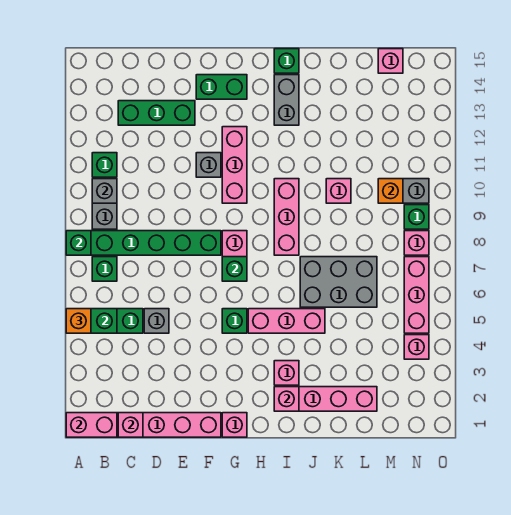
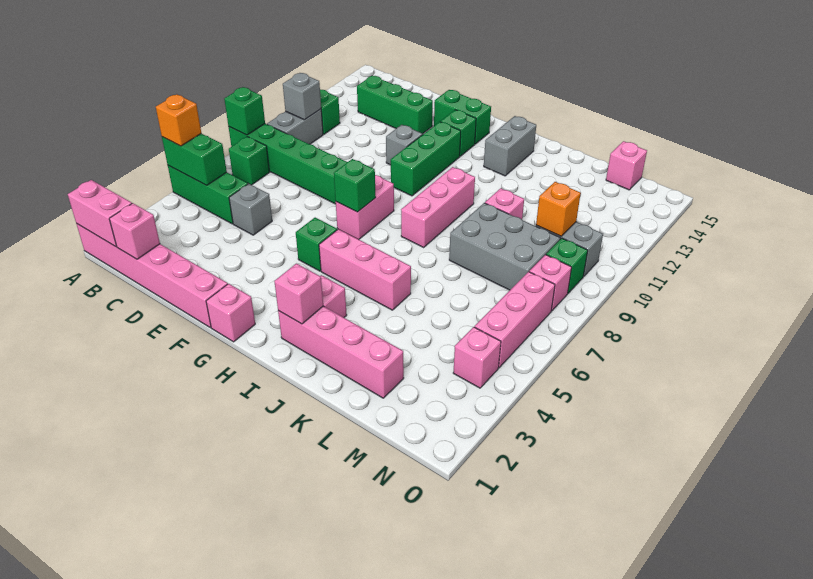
pink brick G10:G12 level 1 -> green brick G10:G12 level 1
green brick I15 level 1 -> green brick G13 level 1
grey brick J6:L7 level 1 -> grey brick K8:M9 level 1

